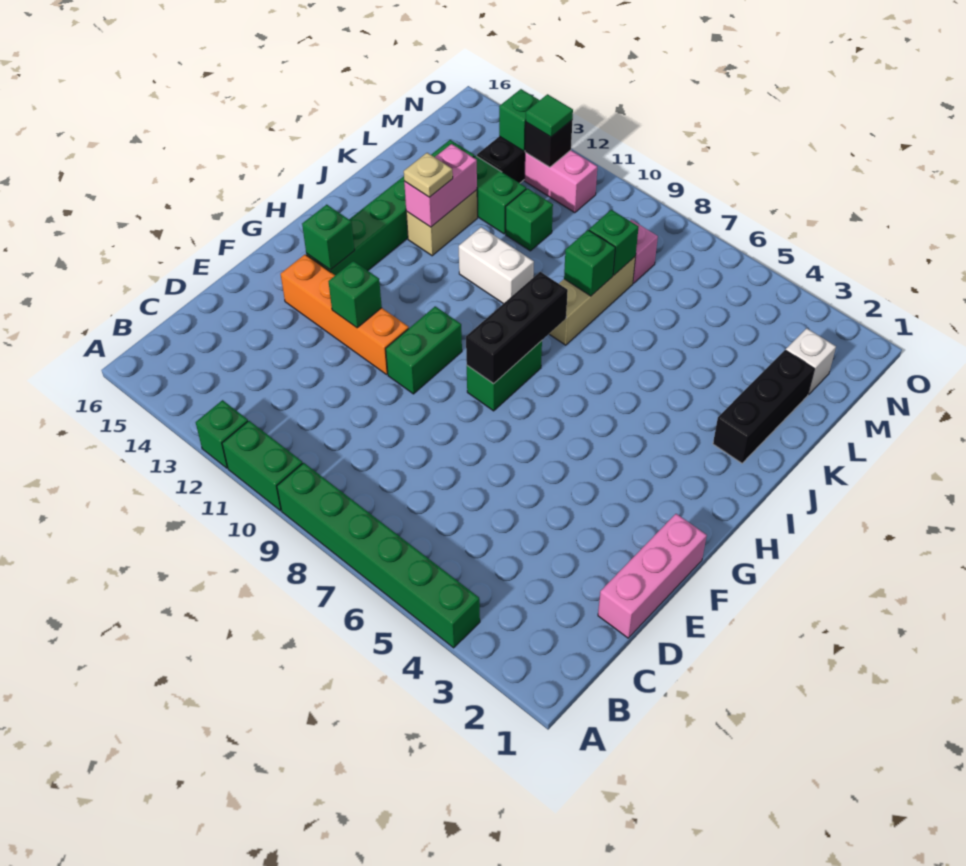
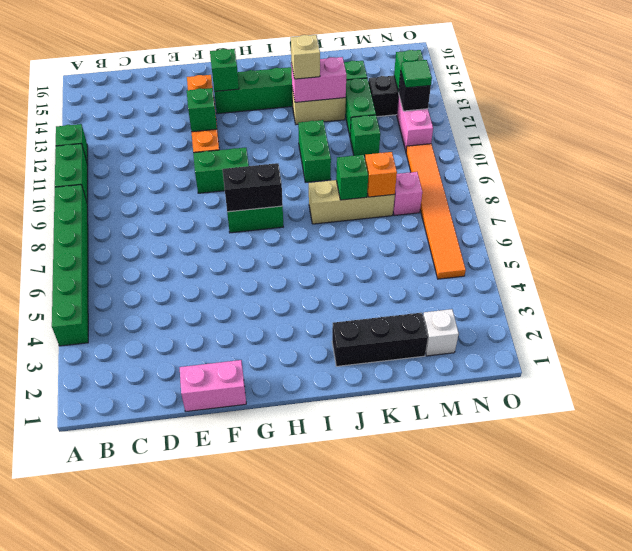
pink brick D1:F1 level 1 -> pink brick E1:F1 level 1
black brick G8:I8 level 2 -> black brick G8:H8 level 2
white brick J10:J11 level 1 -> green brick J10:J11 level 1
tan plate J13 level 3 -> tan brick J13 level 3
green brick L8 level 2 -> orange brick L8 level 2
none -> orange tile N5:N10 level 1

